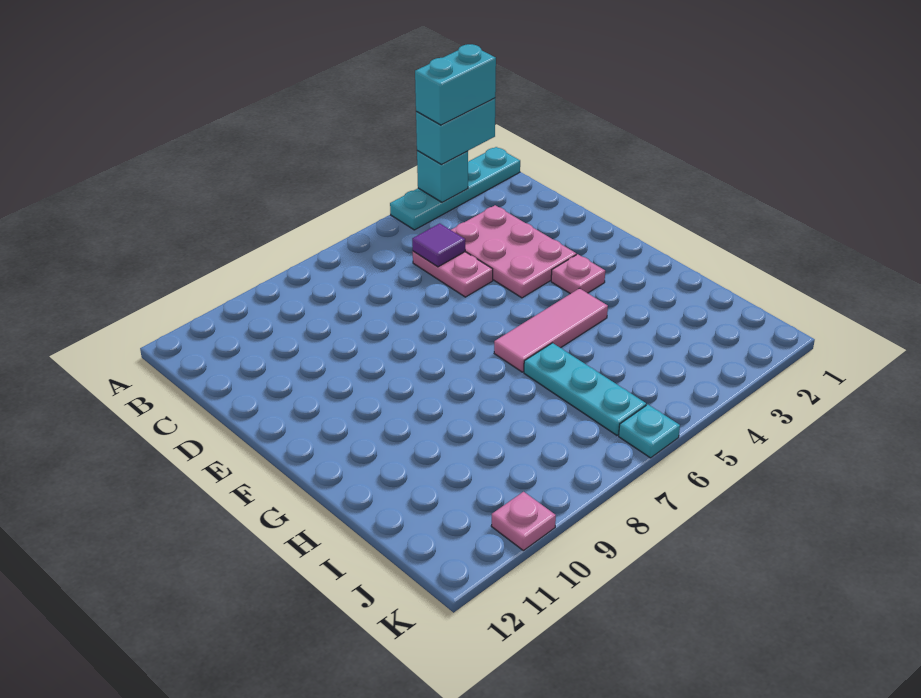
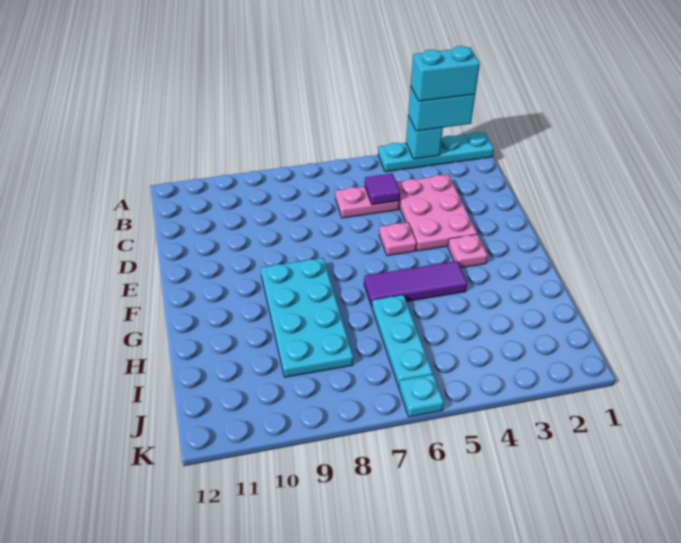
pink plate C5:D5 level 1 -> pink plate C5:C6 level 1
none -> cyan plate F8:I9 level 1
pink tile G4:G6 level 1 -> purple tile G4:G6 level 1
pink plate K10 level 1 -> pink plate E5 level 1

